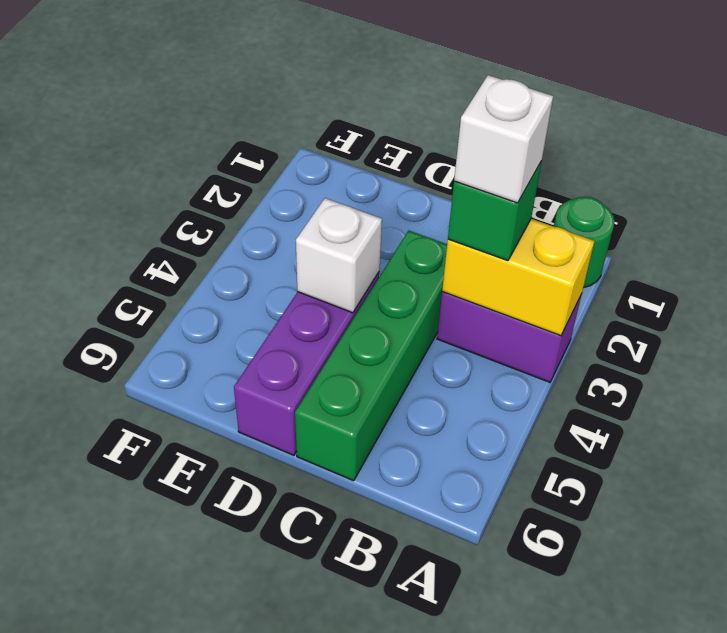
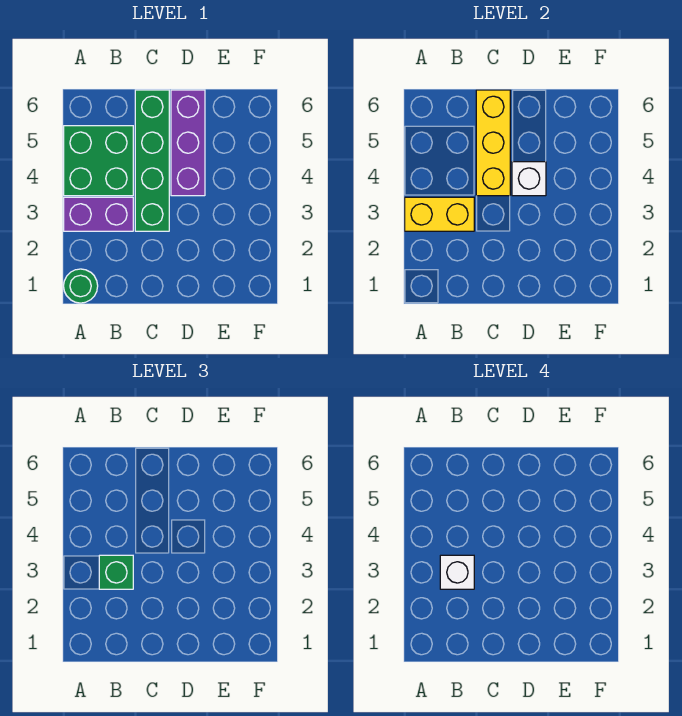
none -> green brick A4:B5 level 1
none -> yellow brick C4:C6 level 2

